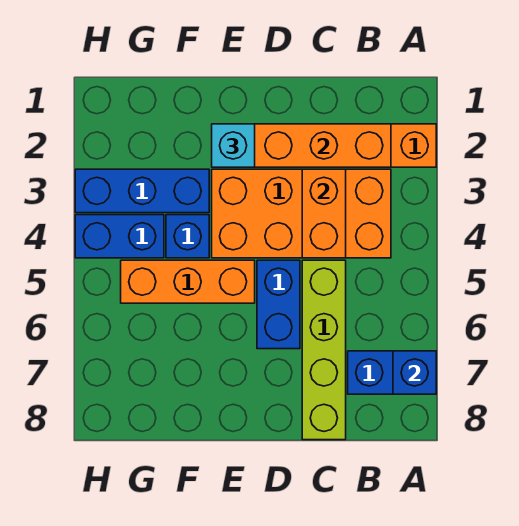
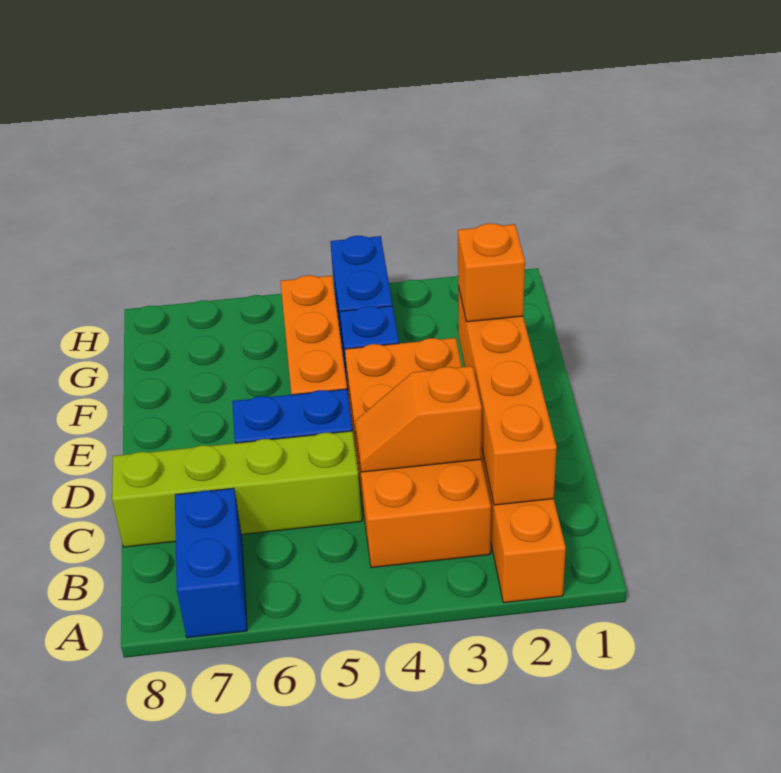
blue brick A7 level 2 -> none
orange brick C3:C4 level 2 -> orange slope C3:C4 level 2 top 3
cyan brick E2 level 3 -> orange brick E2 level 3
blue brick F3:H3 level 1 -> none

